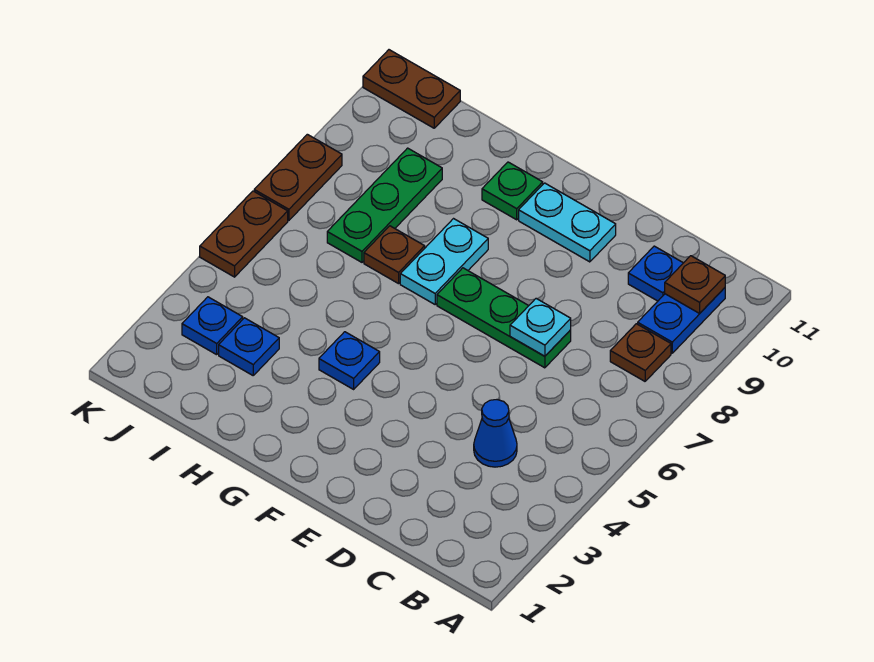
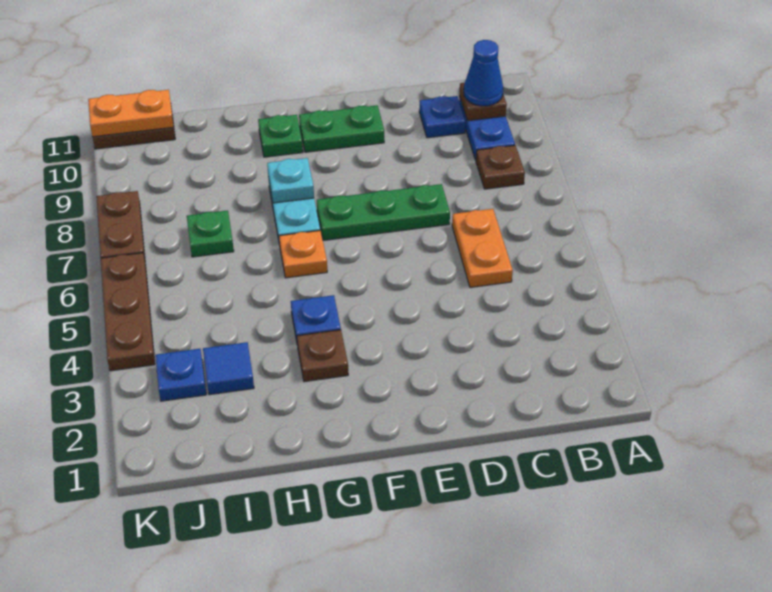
blue cone C4 level 1 -> blue cone B10 level 3
none -> orange plate C5:C6 level 1
cyan plate D7 level 2 -> cyan plate G8 level 2
cyan plate E10:F10 level 1 -> green plate E10:F10 level 1
none -> orange plate G6 level 1
brown plate H7 level 1 -> brown plate G3 level 1
blue plate I3 level 1 -> blue tile I3 level 1
green plate I7:I9 level 1 -> green plate I7 level 1
none -> orange plate J11:K11 level 2
brown plate K5:K6 level 1 -> brown plate K4:K6 level 1

